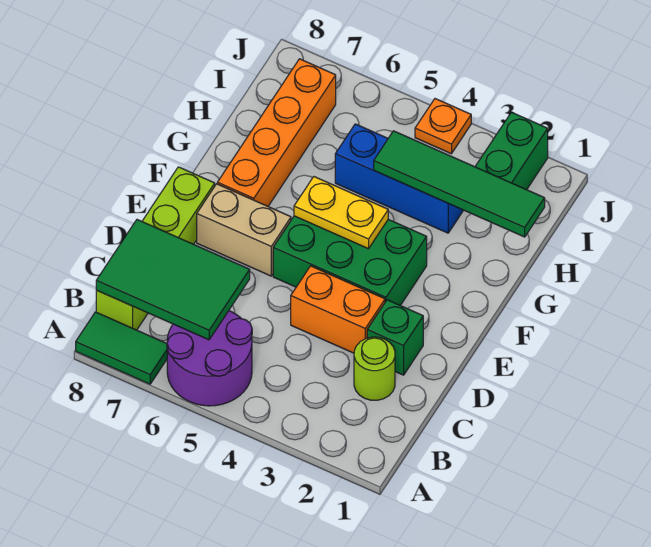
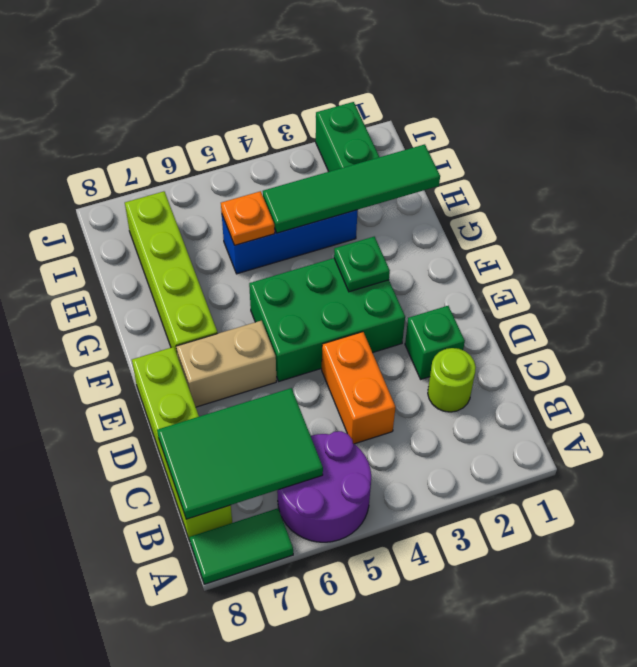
orange brick D3:D4 level 1 -> orange brick C4:D4 level 1
none -> green plate F3 level 2
yellow plate F4:F5 level 2 -> none
orange brick F7:I7 level 1 -> lime brick F7:I7 level 1
orange plate J4 level 1 -> orange plate H5 level 2

